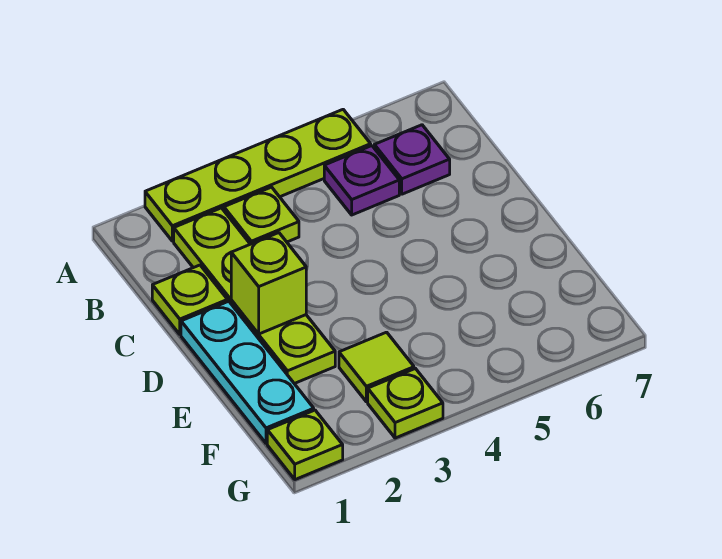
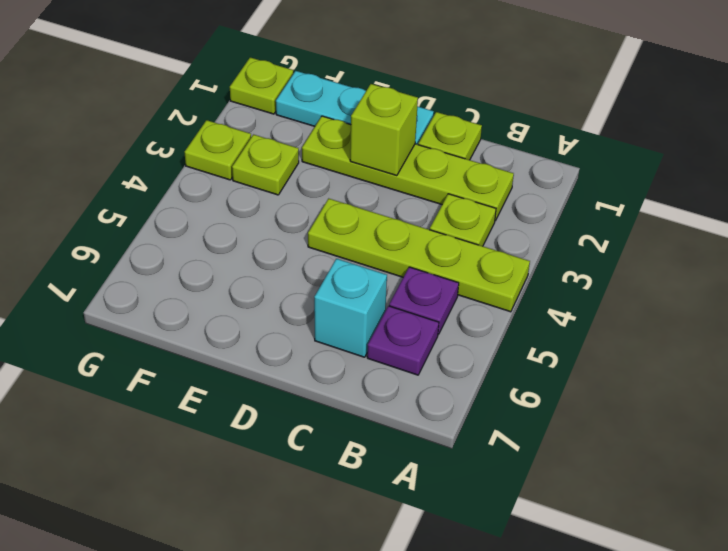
lime plate A2:A5 level 1 -> lime plate A4:D4 level 1
none -> cyan brick C6 level 1
lime tile F3 level 1 -> lime plate F3 level 1

